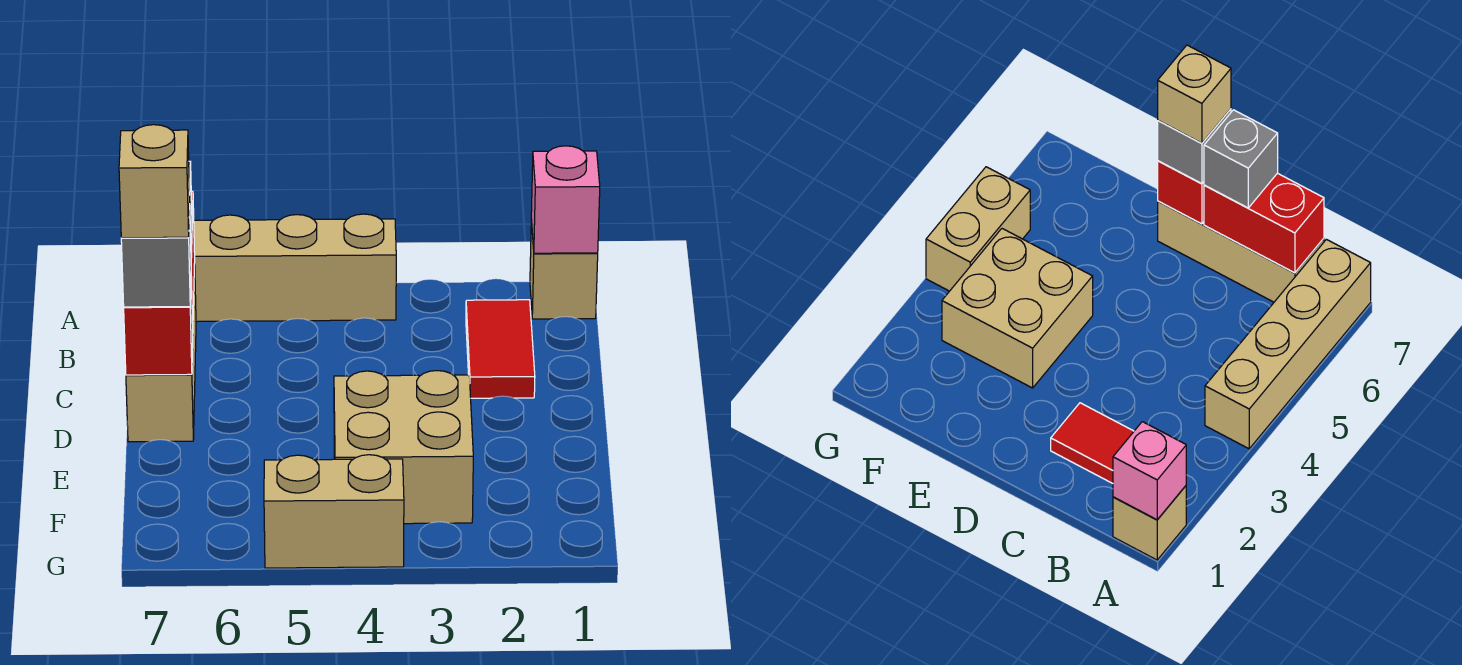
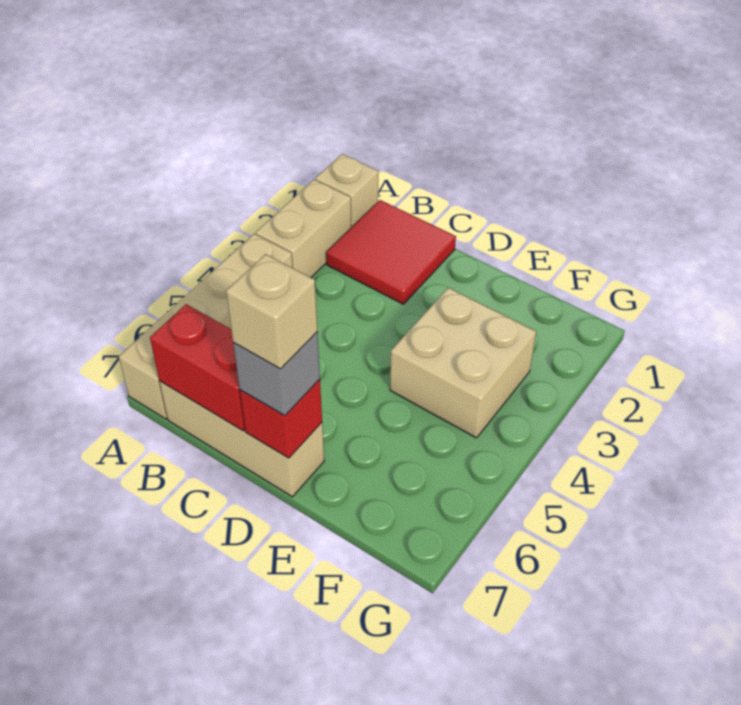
pink brick A1 level 2 -> none
red tile B2:C2 level 1 -> red tile B1:C2 level 1
grey brick C7 level 3 -> none
tan brick G4:G5 level 1 -> tan brick A2:A3 level 1

